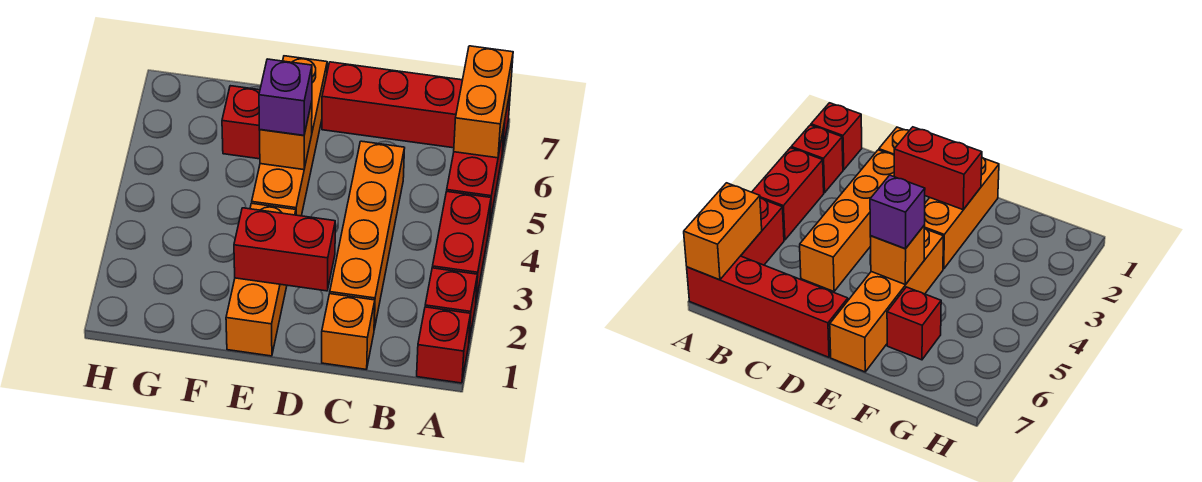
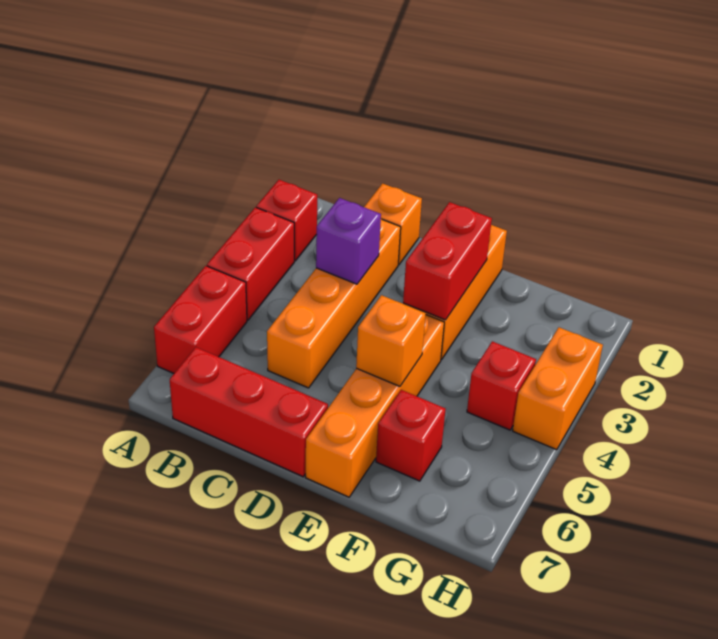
red brick A1 level 1 -> red brick G4 level 1
orange brick A6:A7 level 2 -> orange brick H3:H4 level 1
red brick A7:D7 level 1 -> red brick B7:D7 level 1
red brick D2:E2 level 2 -> red brick E2:E3 level 2
purple brick E5 level 3 -> purple brick C3 level 2

